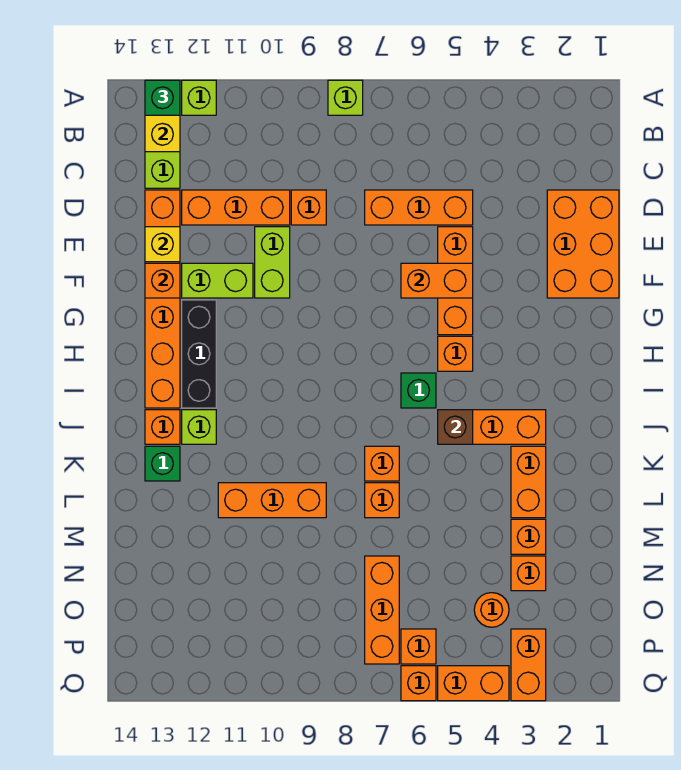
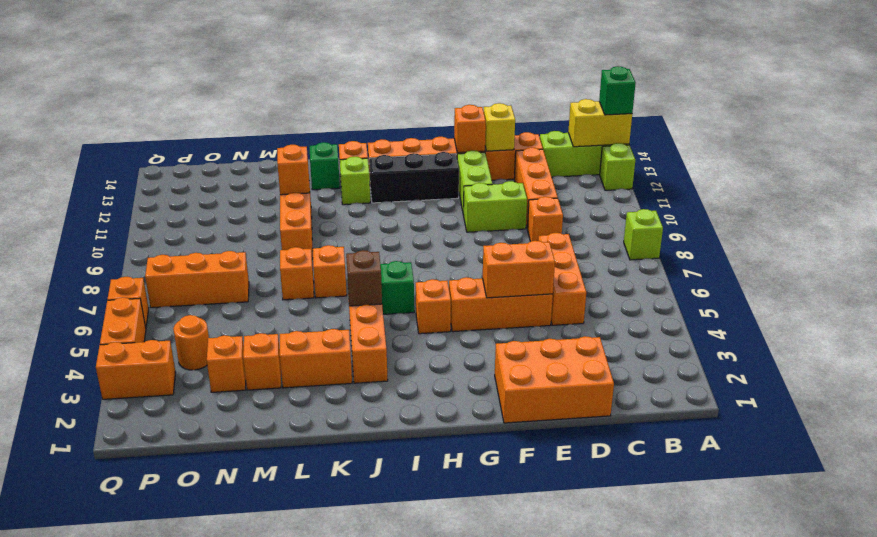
orange brick F5:F6 level 2 -> orange brick E5:F5 level 2
orange brick P6 level 1 -> orange brick L11 level 2

